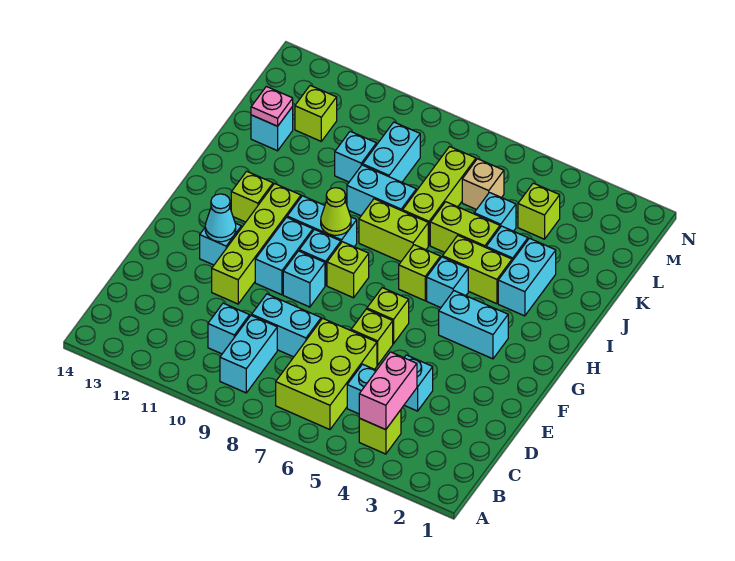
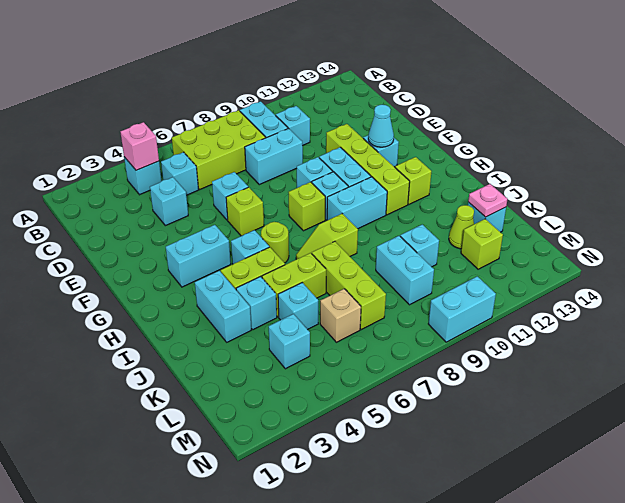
lime brick B4 level 1 -> cyan brick B4 level 1
pink brick B4:C4 level 2 -> pink brick B4 level 2
lime brick B6:D7 level 1 -> lime brick B6:C8 level 1
lime brick E6 level 1 -> cyan brick E6 level 1
lime brick H6 level 1 -> lime round brick H6 level 1
lime cone H9 level 2 -> lime cone K12 level 1
lime brick I7:I8 level 1 -> lime slope I7:I8 level 1 top 8
cyan brick J8:J9 level 1 -> cyan brick N9:N10 level 1
lime brick L4 level 1 -> cyan brick L4 level 1

